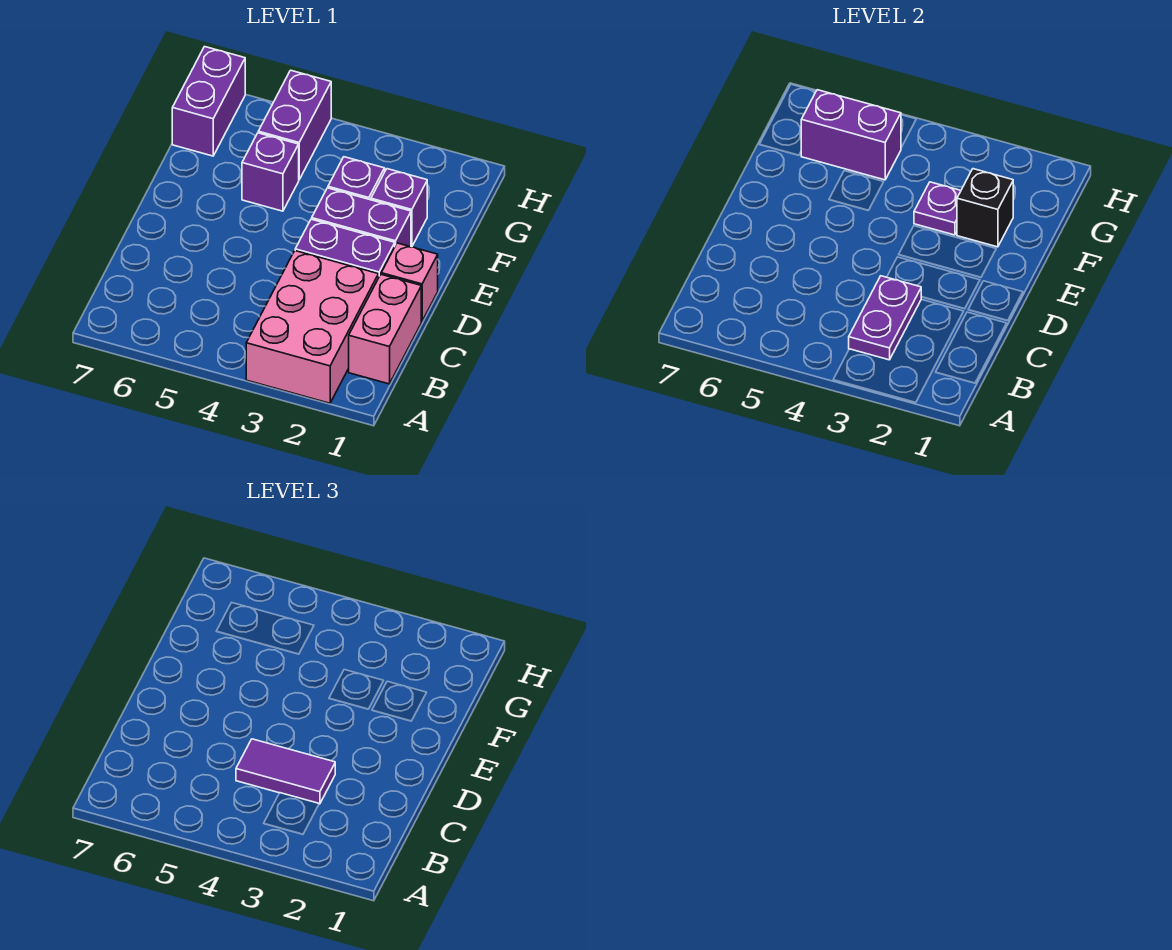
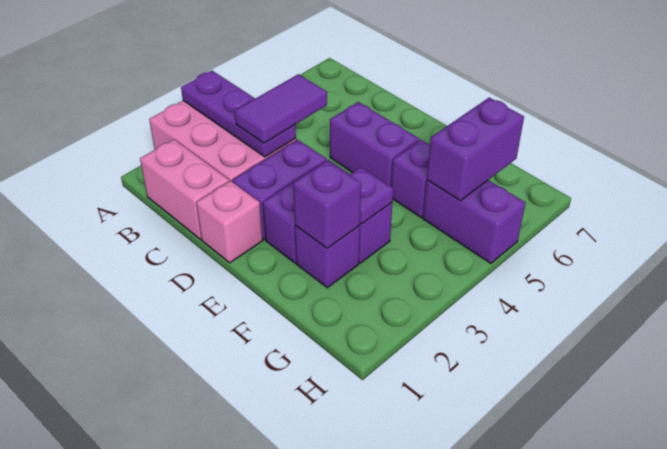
purple plate B3:C3 level 2 -> purple plate A3:C3 level 2
black brick F2 level 2 -> purple brick F2 level 2
purple brick G7:H7 level 1 -> purple brick D5:E5 level 1

